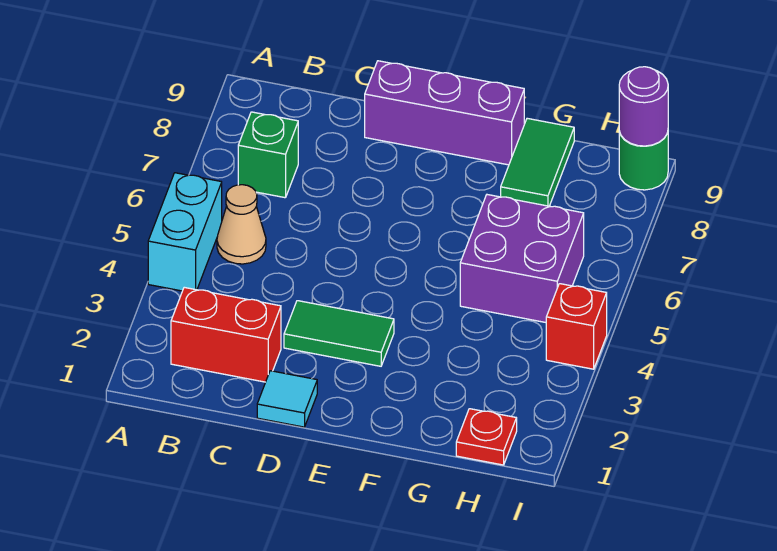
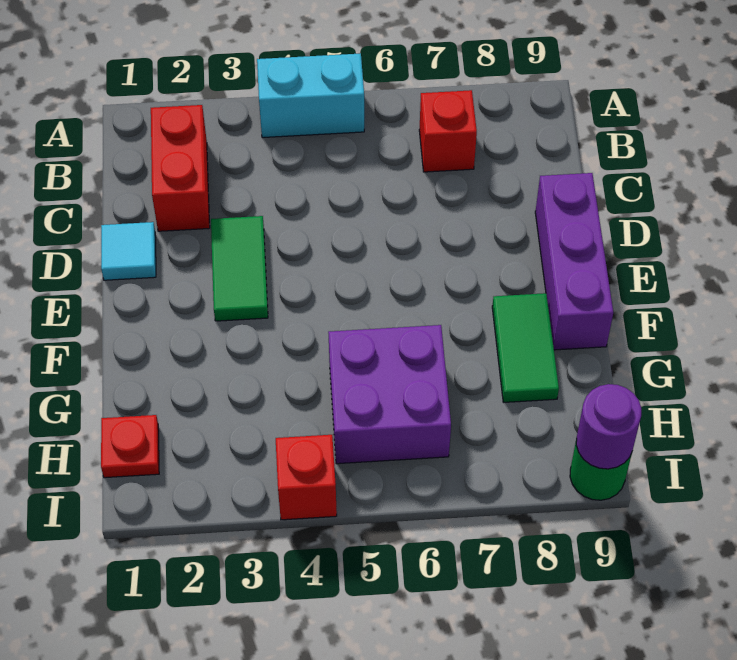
tan cone B5 level 1 -> none
green brick B7 level 1 -> red brick B7 level 1
green tile G8:G9 level 1 -> green tile F8:G8 level 1

